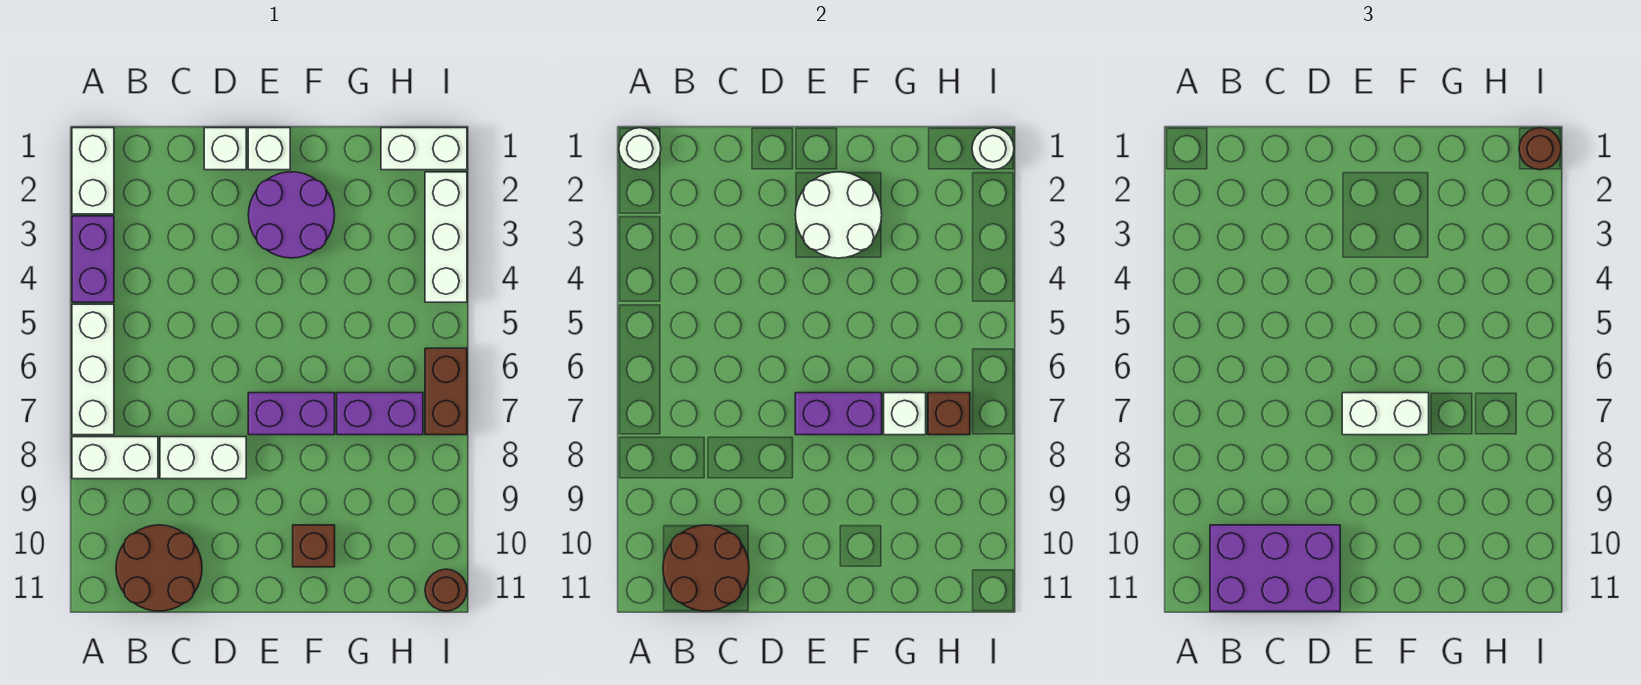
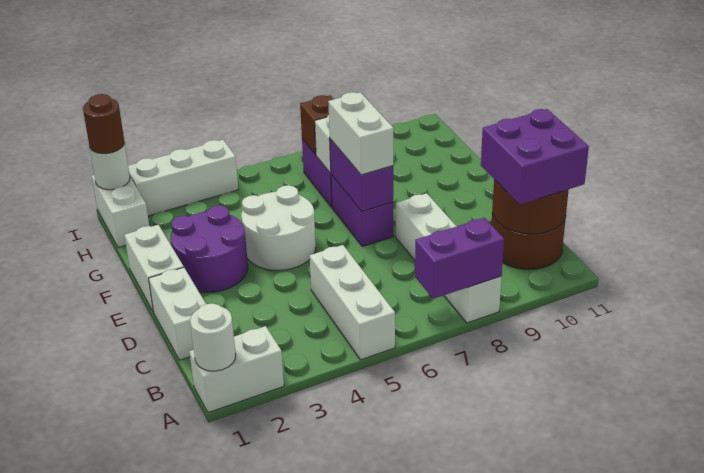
purple brick A3:A4 level 1 -> purple brick A7:A8 level 2
white brick A5:A7 level 1 -> white brick A5:C5 level 1
purple brick B10:D11 level 3 -> purple brick B10:C11 level 3
white brick D1 level 1 -> white brick C1:D1 level 1
white brick E1 level 1 -> white brick E1:F1 level 1
white round brick E2:F3 level 2 -> white round brick E4:F5 level 1
brown brick F10 level 1 -> none
brown brick I6:I7 level 1 -> none
brown round brick I11 level 1 -> none

